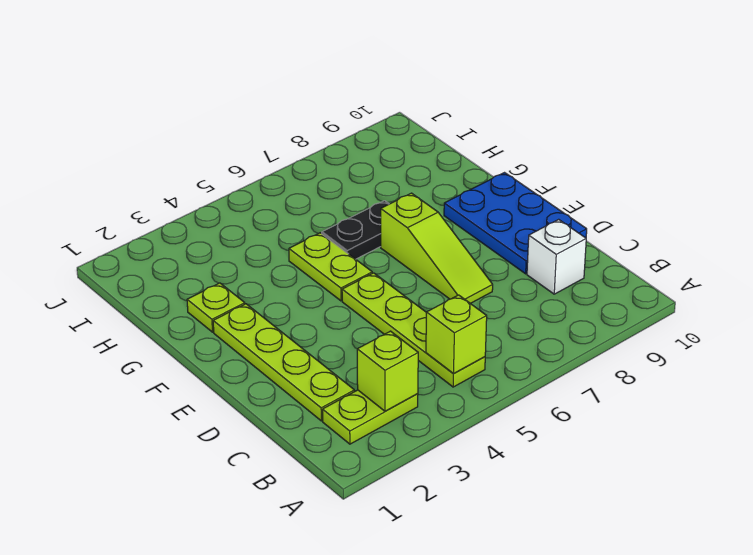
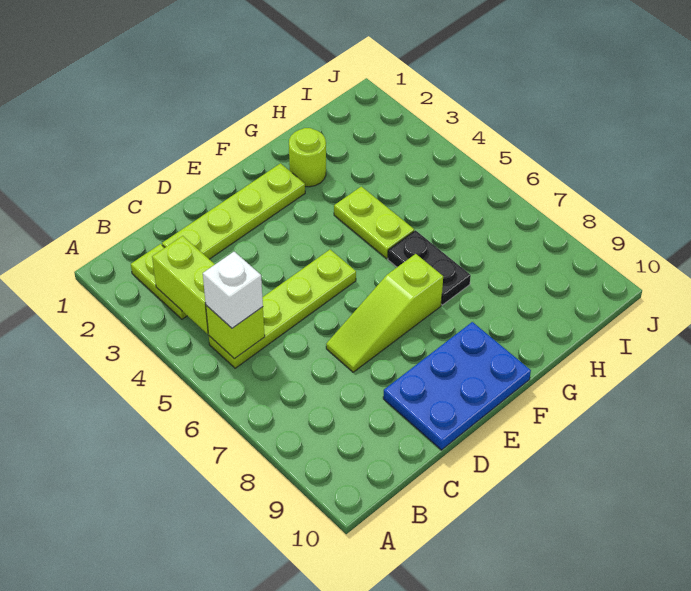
lime brick B3 level 2 -> lime brick B3:B4 level 2
white brick C9 level 1 -> white brick B5 level 3
lime plate F5:G5 level 1 -> lime plate G4:G5 level 1
lime plate G2 level 1 -> lime round brick G2 level 1

